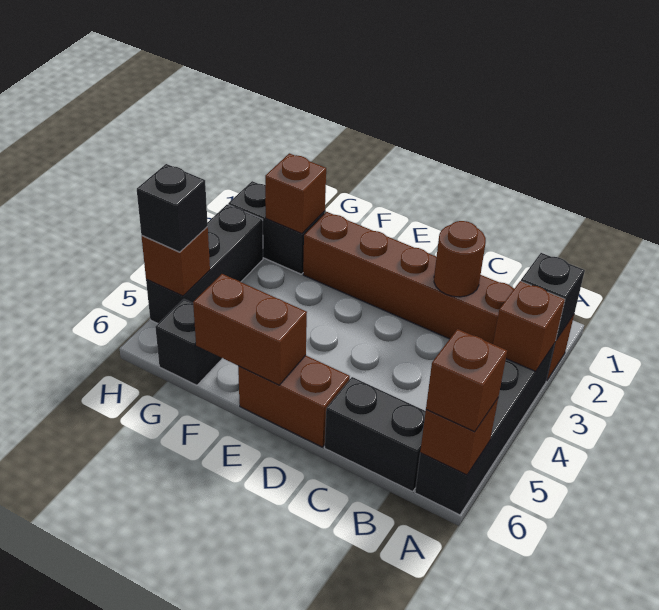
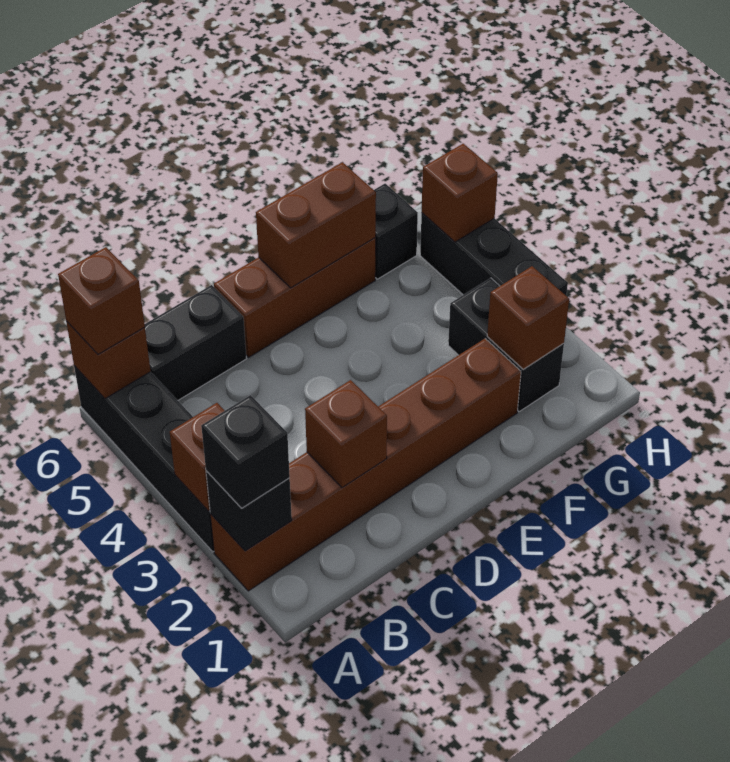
brown round brick C2 level 2 -> brown brick C2 level 2
brown brick D6:E6 level 1 -> brown brick D6:F6 level 1
black brick G2:H2 level 1 -> black brick G2:G3 level 1
black brick H5 level 3 -> black brick A2 level 3

